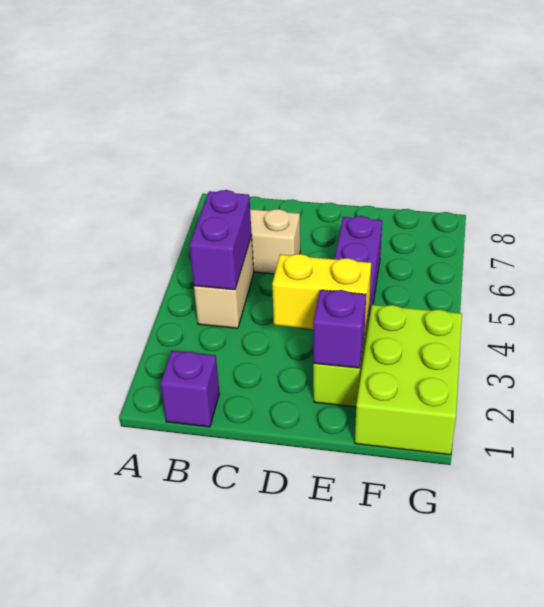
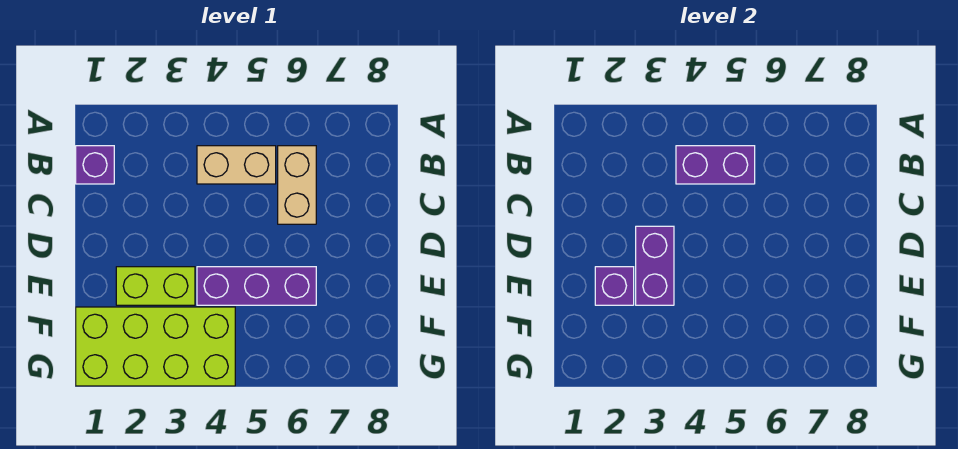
yellow brick D3:E3 level 2 -> purple brick D3:E3 level 2
lime brick F1:G3 level 1 -> lime brick F1:G4 level 1

